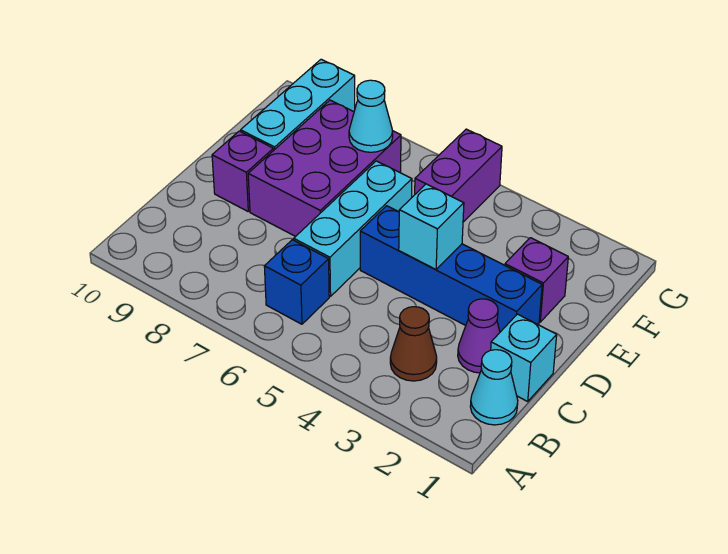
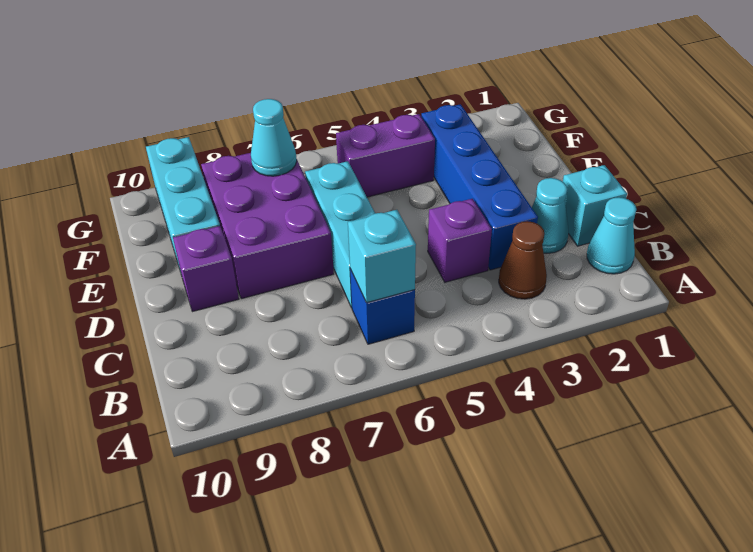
purple cone C2 level 1 -> cyan cone C2 level 1
blue brick D2:D5 level 1 -> blue brick C3:F3 level 1
cyan brick D4 level 2 -> cyan brick B6 level 2
purple brick E2 level 1 -> purple brick C4 level 1
purple brick F5:G5 level 1 -> purple brick F4:F5 level 1

